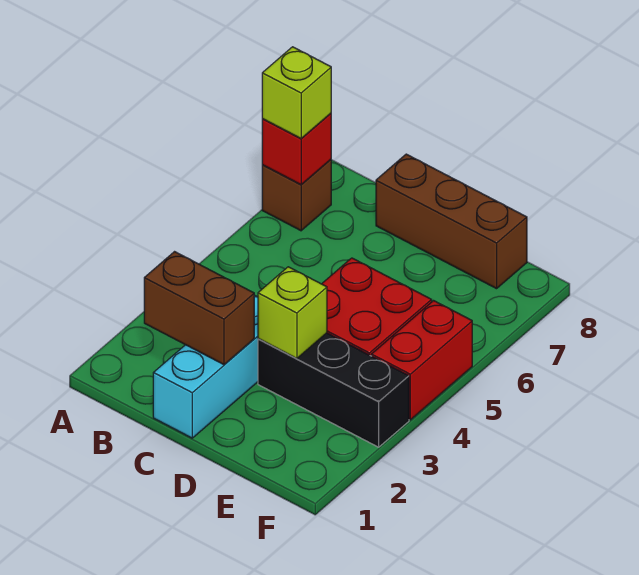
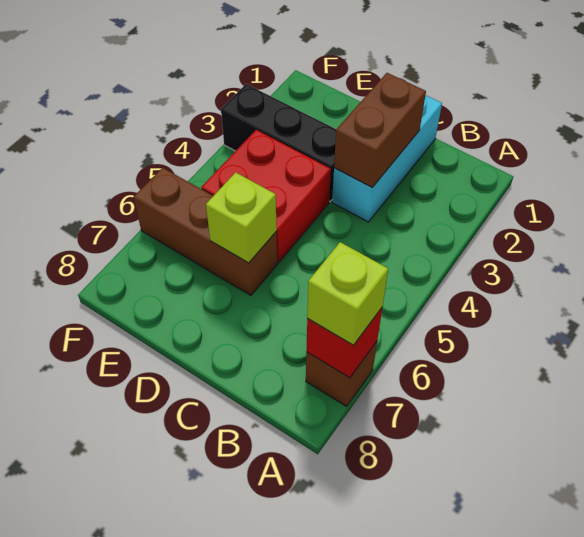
brown brick B2:C2 level 2 -> brown brick C2:C3 level 2
brown brick C8:E8 level 1 -> brown brick D6:F6 level 1
lime brick D3 level 2 -> lime brick D6 level 2
red brick F4:F5 level 1 -> none

